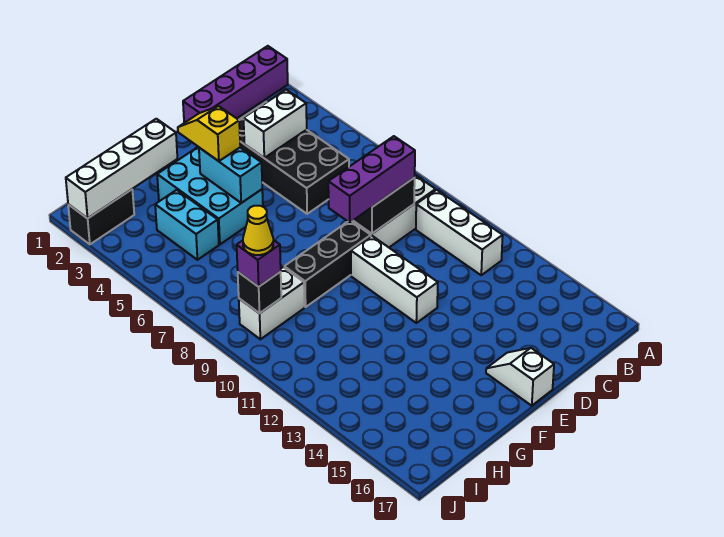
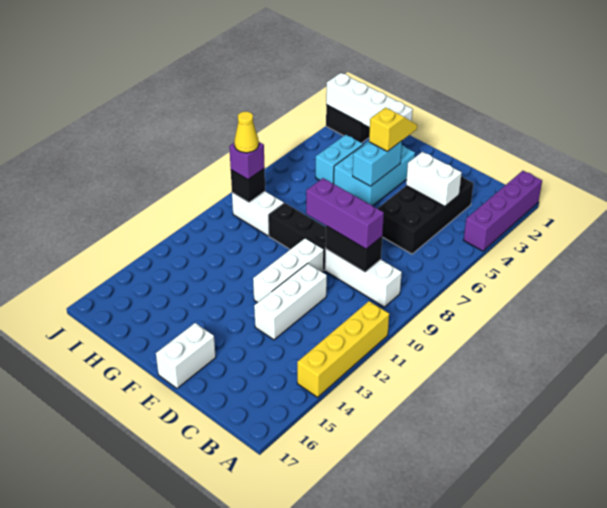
purple brick A1:D1 level 1 -> purple brick A1:A4 level 1
none -> yellow brick A11:A14 level 1
white brick B10:B12 level 1 -> white brick D11:D13 level 1
white slope E16:E17 level 1 top 17 -> white brick E16:E17 level 1

